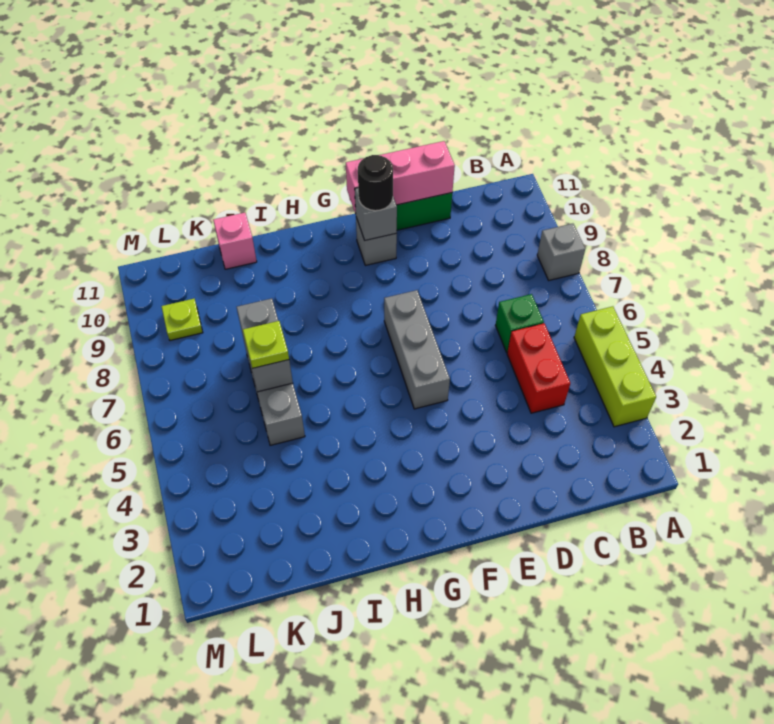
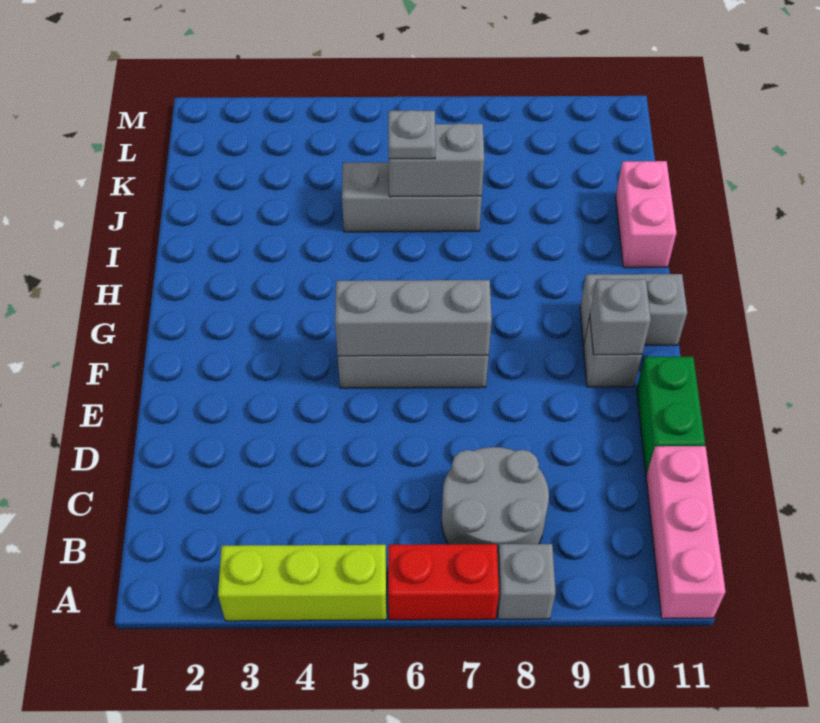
none -> grey round brick B7:C8 level 1
red brick C4:C5 level 1 -> red brick A6:A7 level 1
green brick C6 level 1 -> none
pink brick D11:F11 level 2 -> pink brick A11:C11 level 1
none -> grey brick F5:F7 level 2
black round brick F10 level 3 -> none
none -> grey brick G10:G11 level 1
lime plate J6 level 3 -> grey plate J6 level 3
pink brick J11 level 1 -> pink brick I11:J11 level 1
lime plate L9 level 1 -> none

